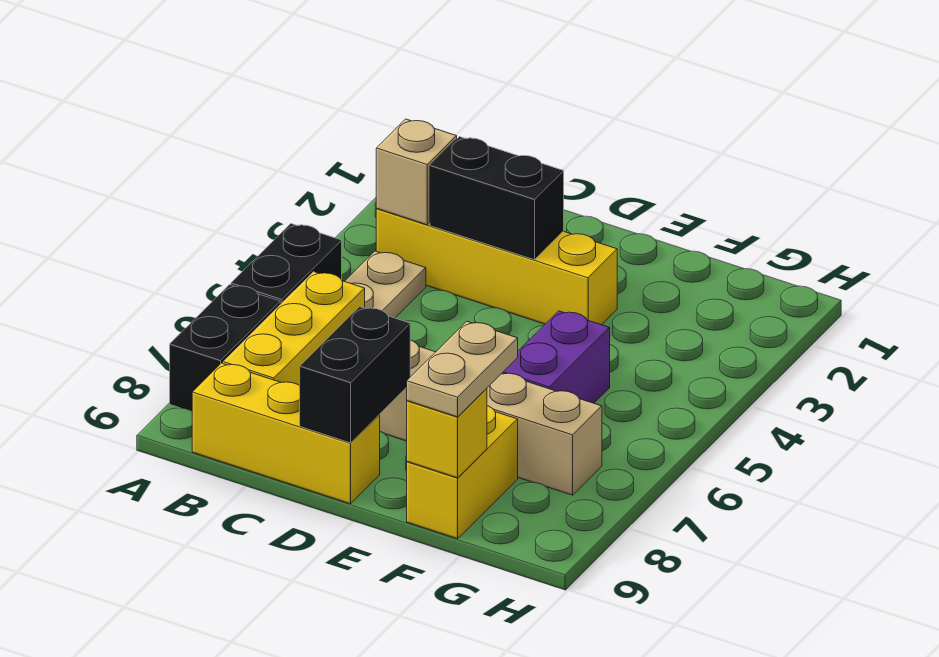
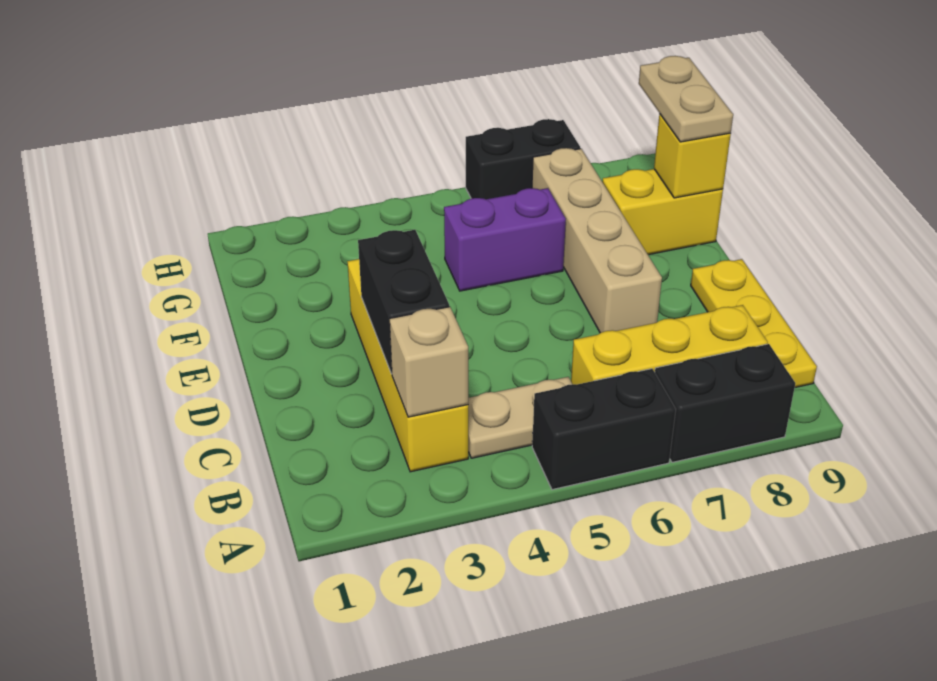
yellow brick B9:D9 level 1 -> yellow plate B9:D9 level 1
black brick D8:D9 level 2 -> black brick H6:H7 level 1
tan plate F8:F9 level 3 -> tan plate F9:G9 level 3

